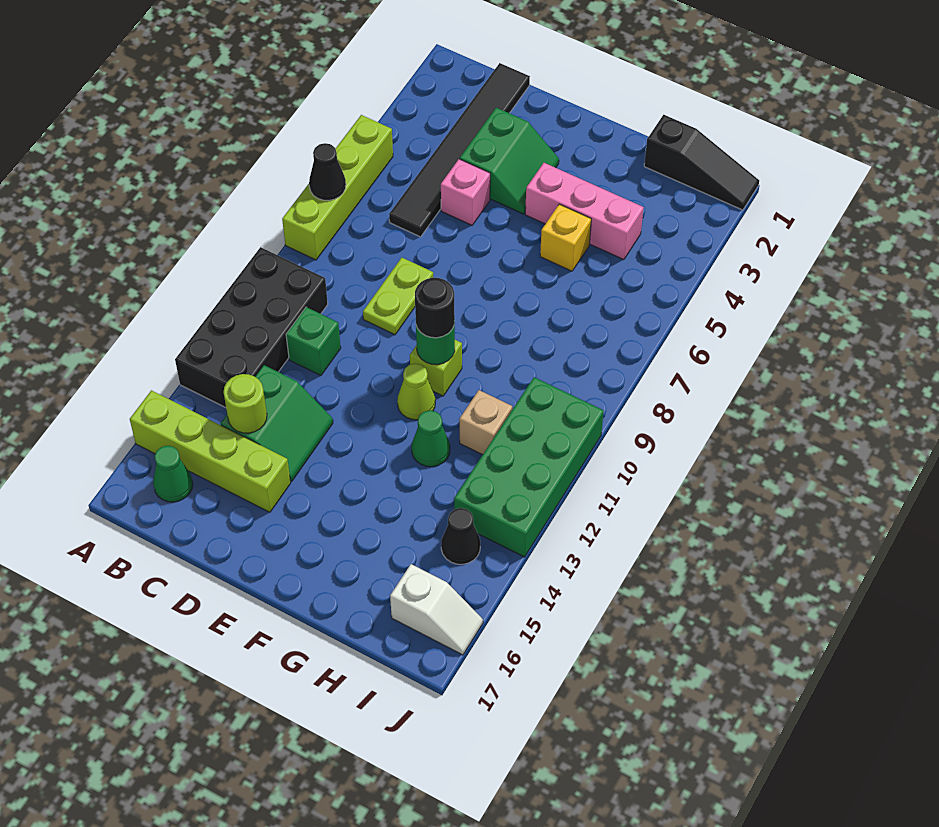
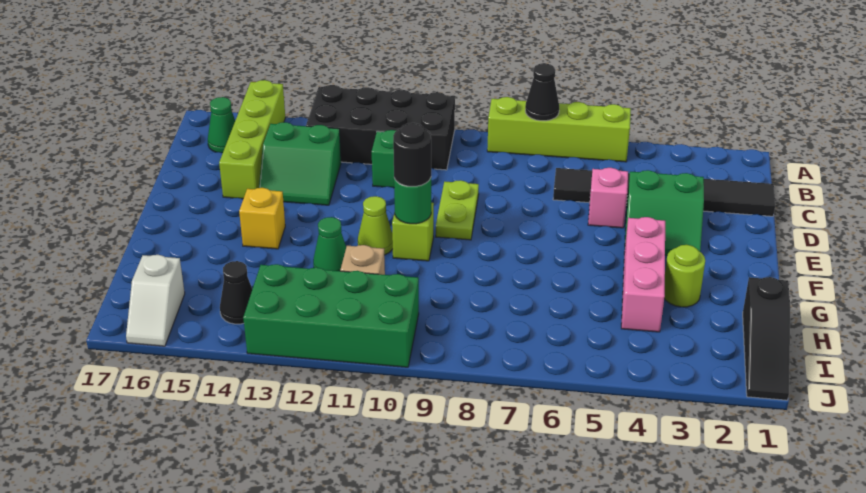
lime round brick C14 level 2 -> lime round brick G3 level 1
lime plate D8:D9 level 1 -> lime plate D9:E9 level 1
yellow brick G5 level 1 -> yellow brick F14 level 1

